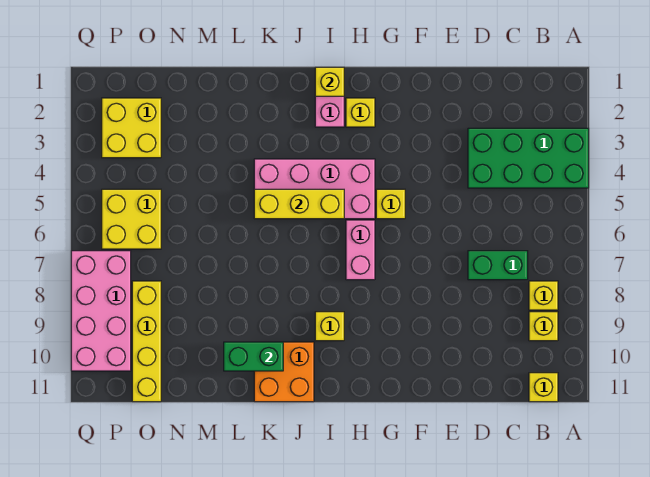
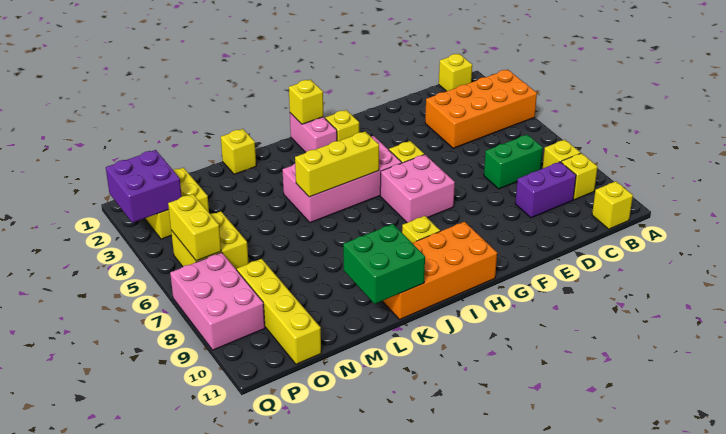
green brick A3:D4 level 1 -> orange brick A3:D4 level 1
none -> yellow brick B1 level 1
none -> purple brick C9:D9 level 1
pink brick H6:H7 level 1 -> pink brick G6:H7 level 1
orange brick J10:K11 level 1 -> orange brick H10:K11 level 1
green brick K10:L10 level 2 -> green brick K10:L11 level 2
none -> yellow brick L1 level 1
none -> purple brick P2:Q3 level 2
none -> yellow brick P5:P6 level 2
pink brick P7:Q10 level 1 -> pink brick P7:Q9 level 1

